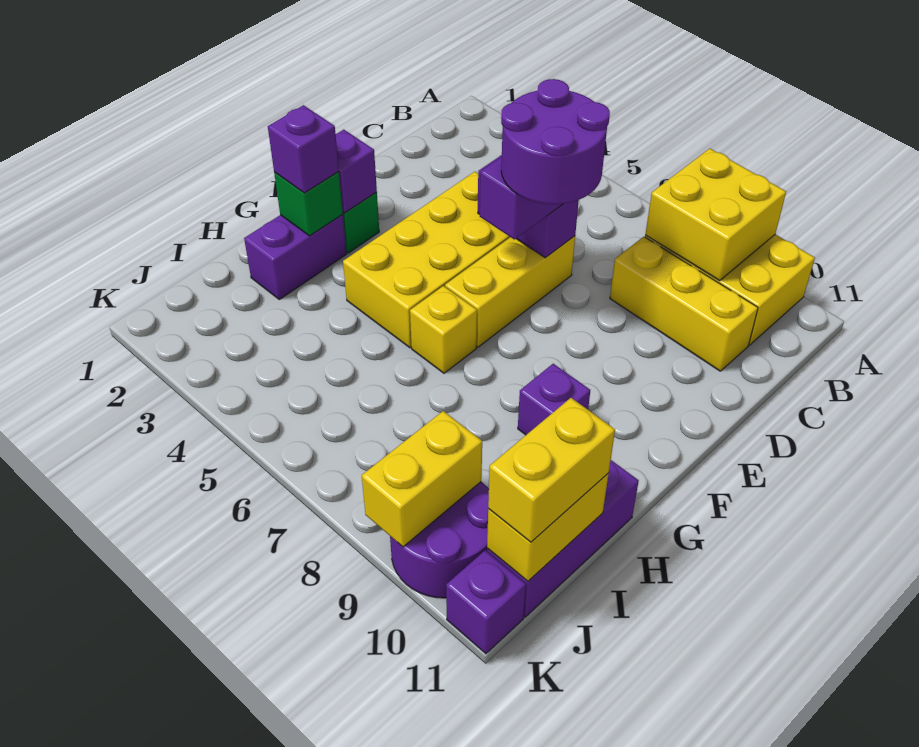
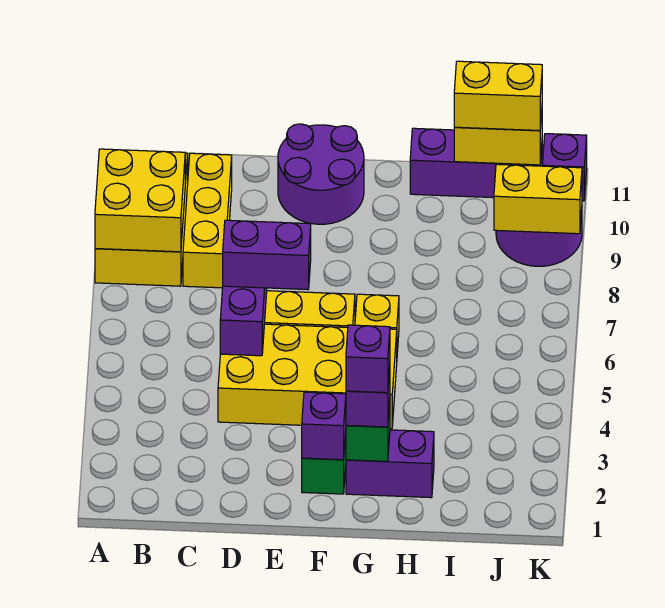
purple round brick D6:E7 level 4 -> purple round brick E10:F11 level 1
purple brick G9 level 1 -> purple brick G2 level 4

